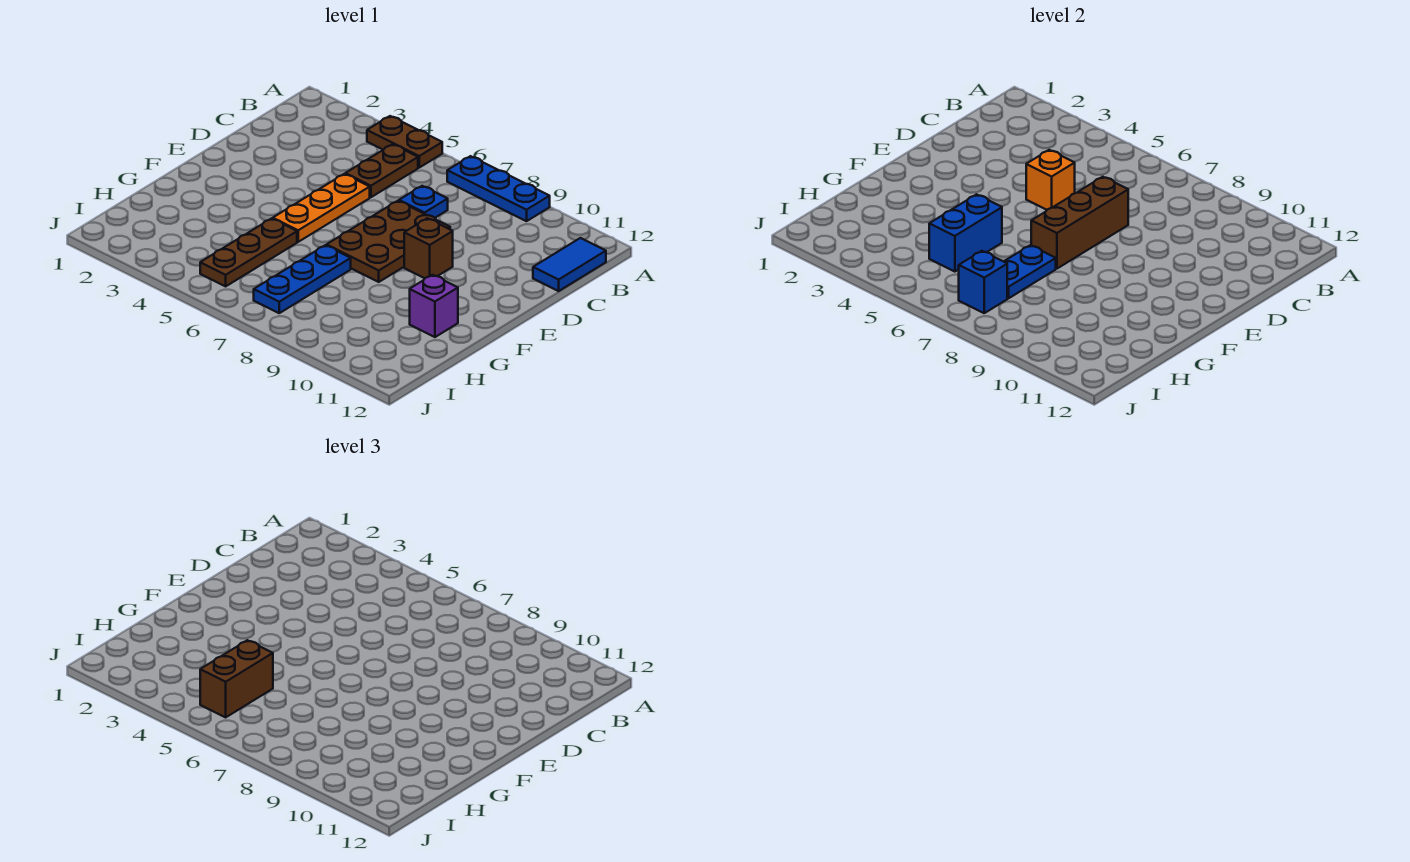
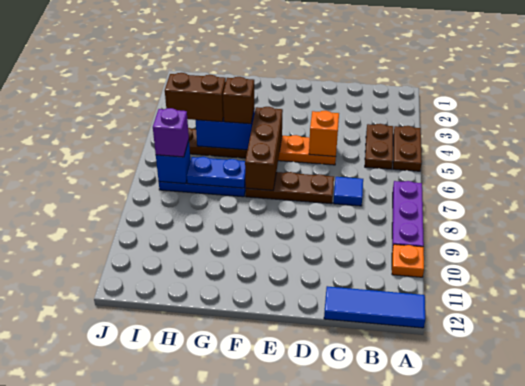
blue plate A7:A9 level 1 -> purple plate A7:A9 level 1
none -> orange plate A10 level 1
brown plate B5:C5 level 1 -> brown plate B4:B5 level 1
blue tile B12:C12 level 1 -> blue tile A12:C12 level 1
blue plate C7 level 1 -> blue tile C7 level 1
brown plate D7:F8 level 1 -> brown plate D7:F7 level 1
brown brick D7:F7 level 2 -> brown brick F5:F7 level 2
brown brick E9 level 1 -> brown brick G5 level 3
purple brick G11 level 1 -> purple brick I7 level 3

